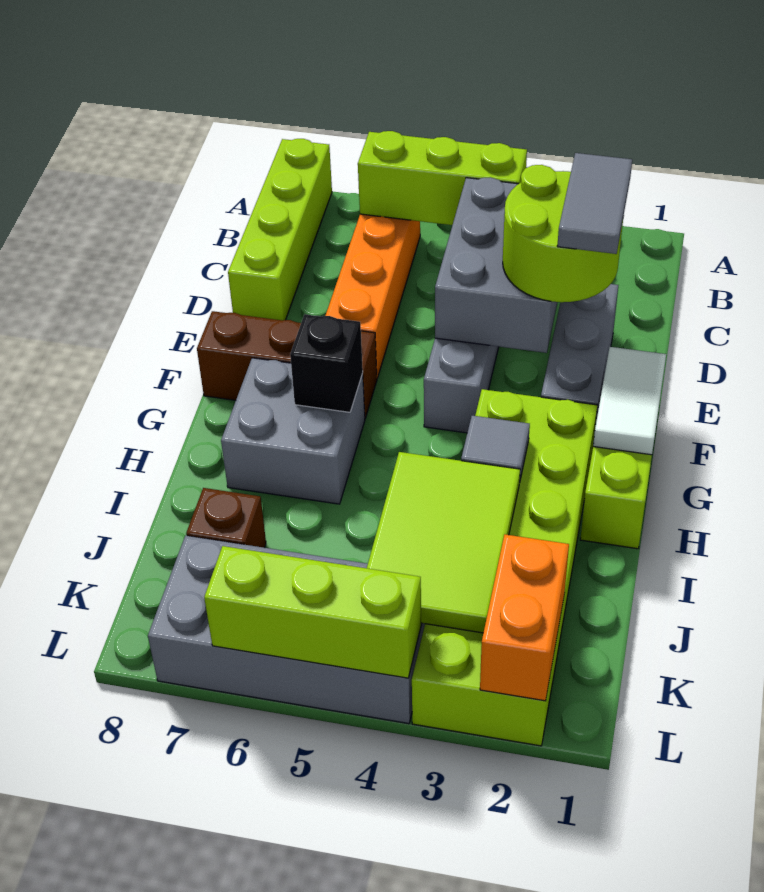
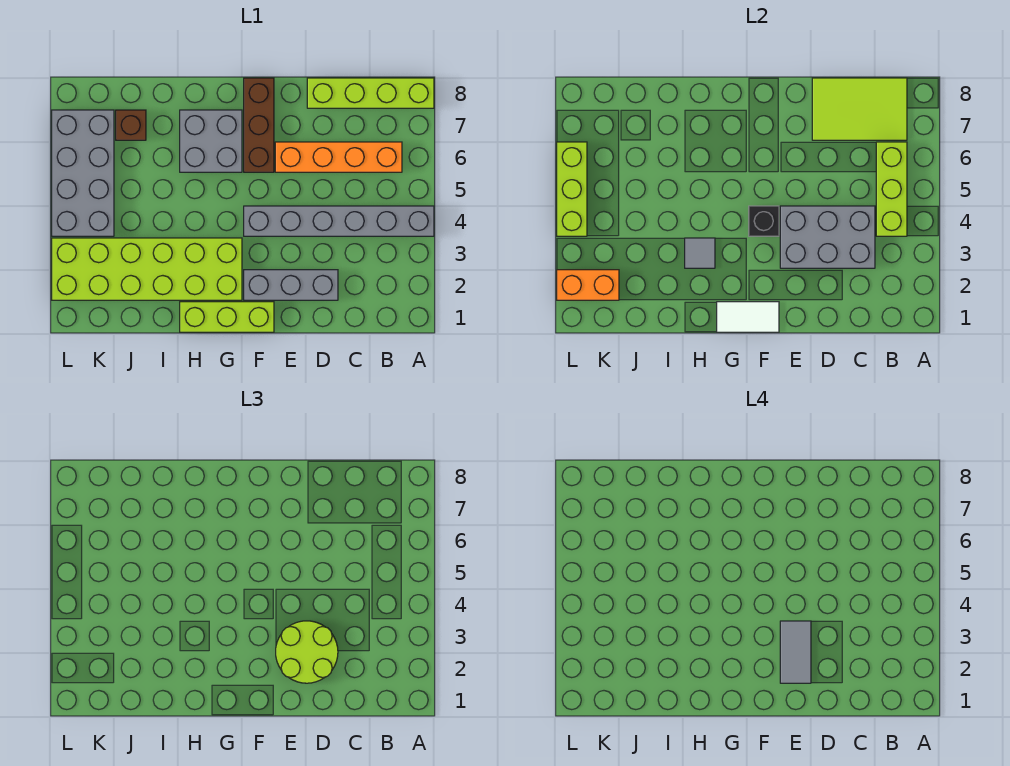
grey tile D2:E2 level 4 -> grey tile E2:E3 level 4
black brick G6 level 2 -> black brick F4 level 2
lime tile I3:K4 level 2 -> lime tile B7:D8 level 2

